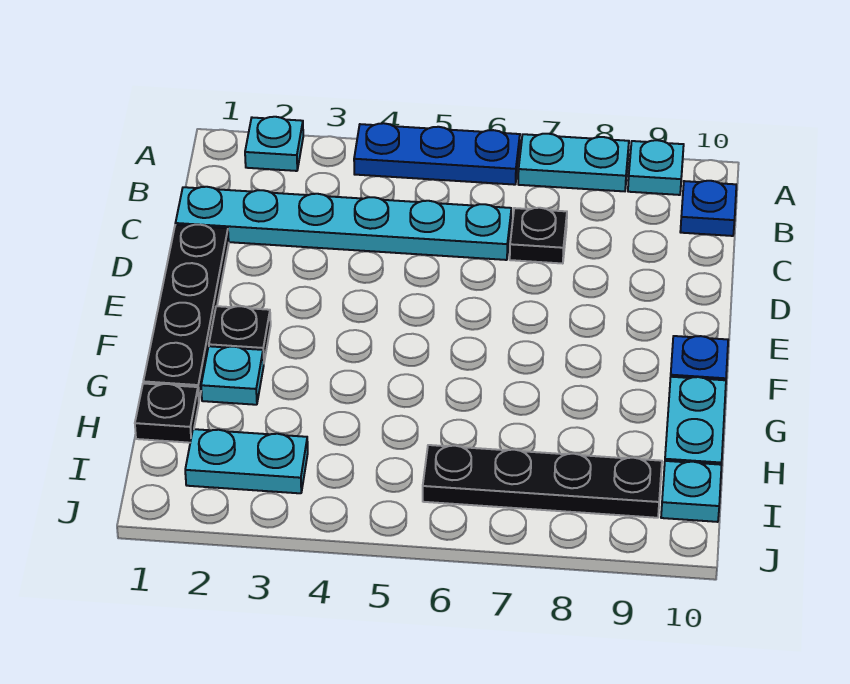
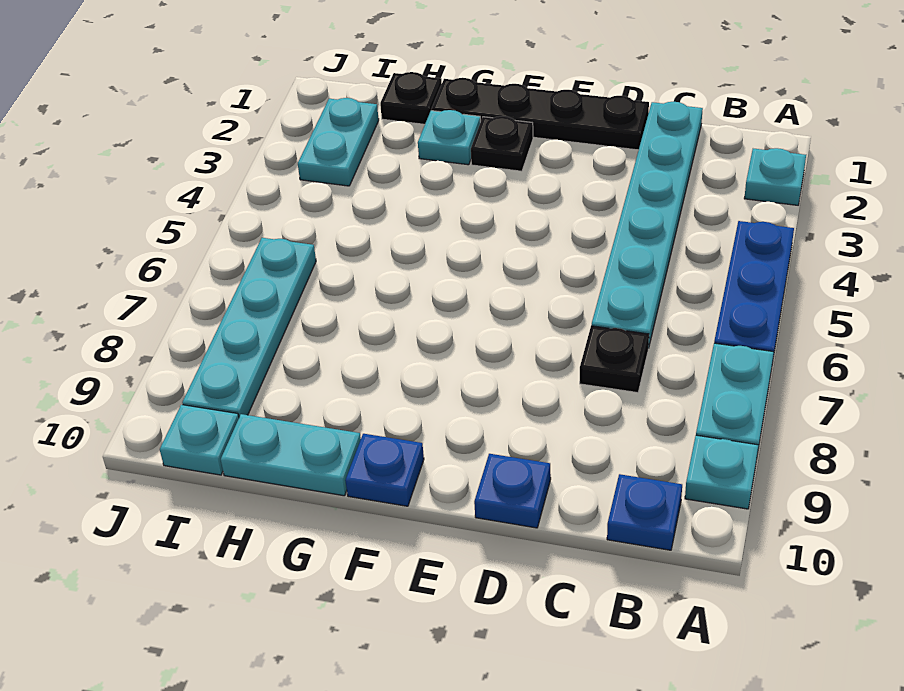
none -> blue plate D10 level 1
black plate I6:I9 level 1 -> cyan plate I6:I9 level 1

